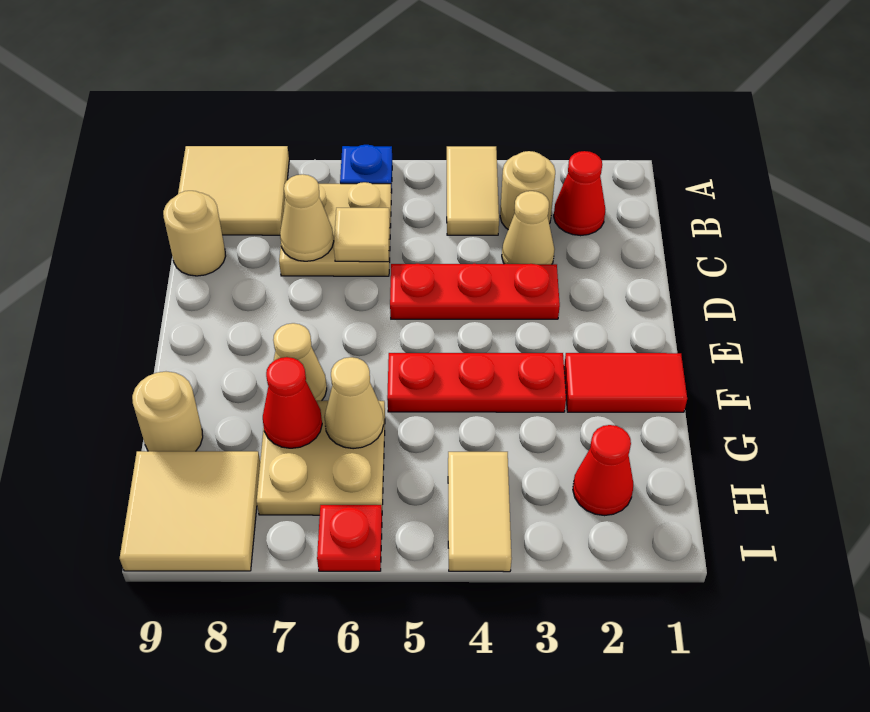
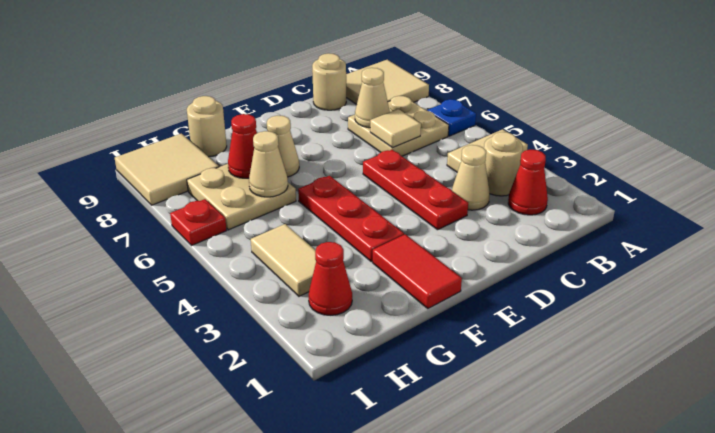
tan tile H4:I4 level 1 -> tan tile H3:H4 level 1

